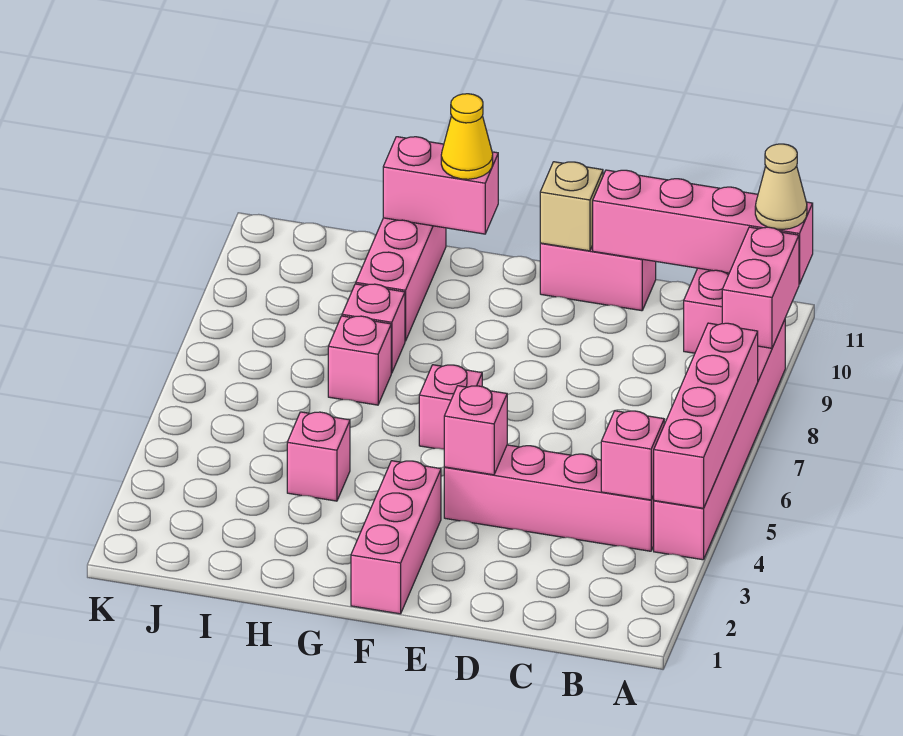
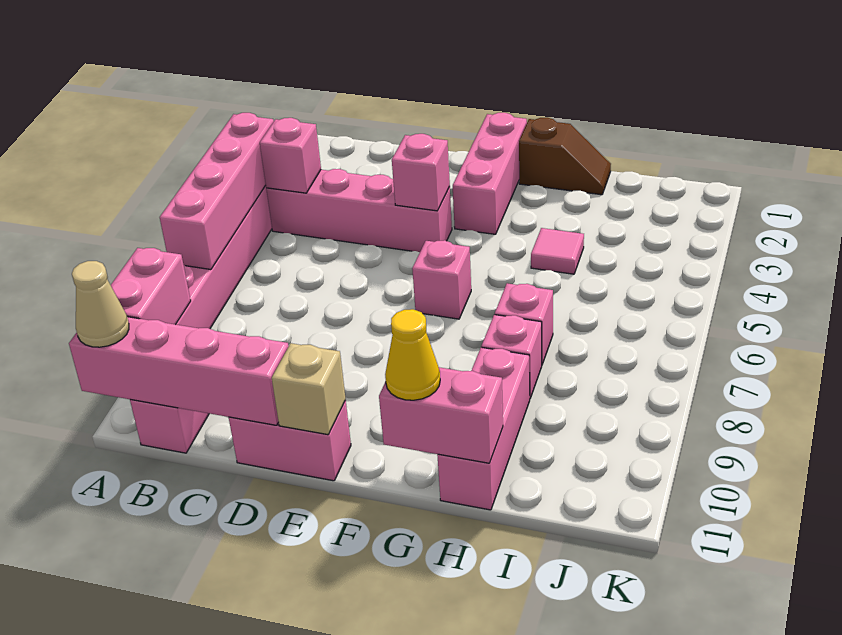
none -> brown slope G1:H1 level 1 top G
pink brick H4 level 1 -> pink tile H4 level 1

